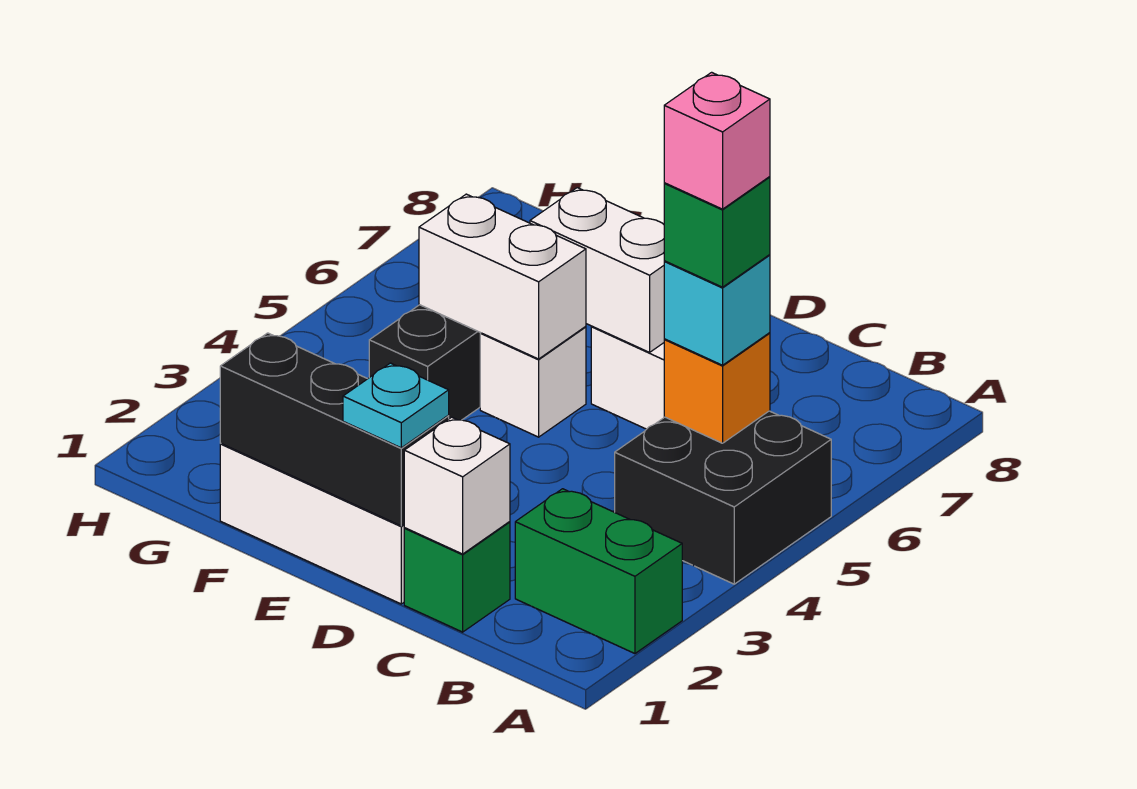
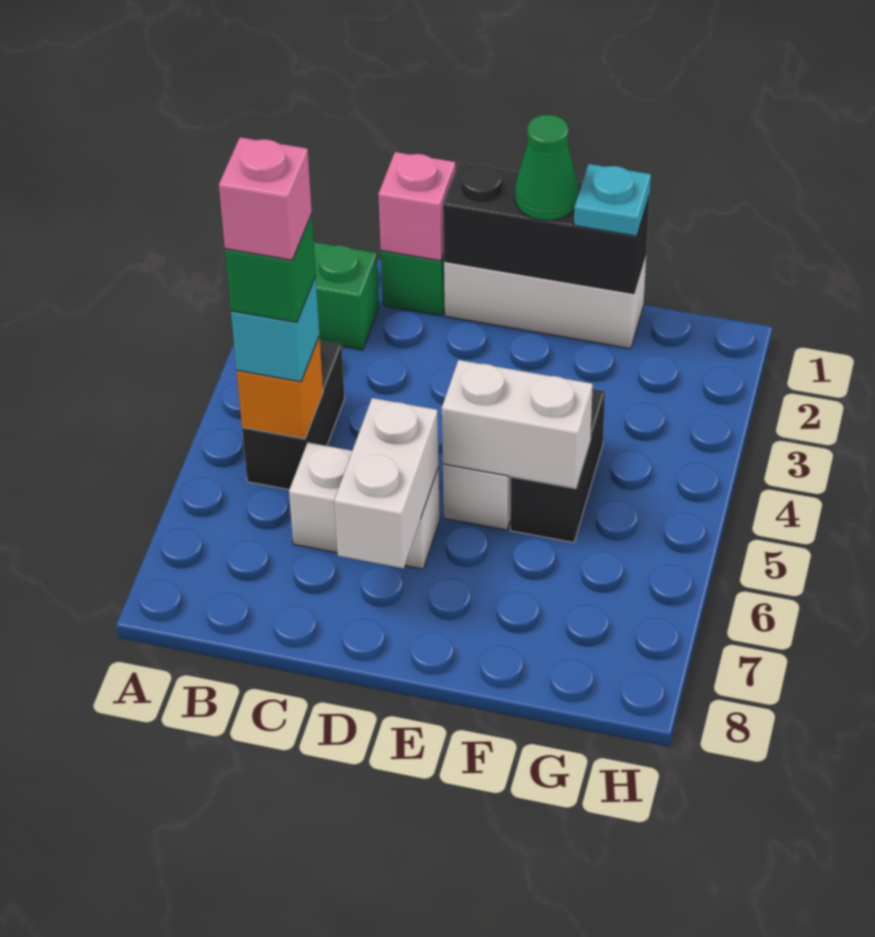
black brick A4:B5 level 1 -> black brick B4:B5 level 1
white brick C1 level 2 -> pink brick C1 level 2
cyan plate D1 level 3 -> cyan plate F1 level 3
white brick D6:E6 level 2 -> white brick D6:D7 level 2
none -> green cone E1 level 3

